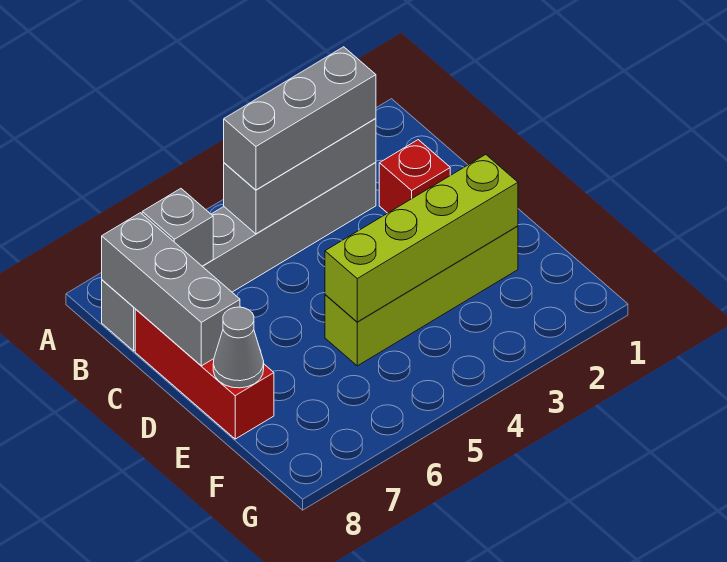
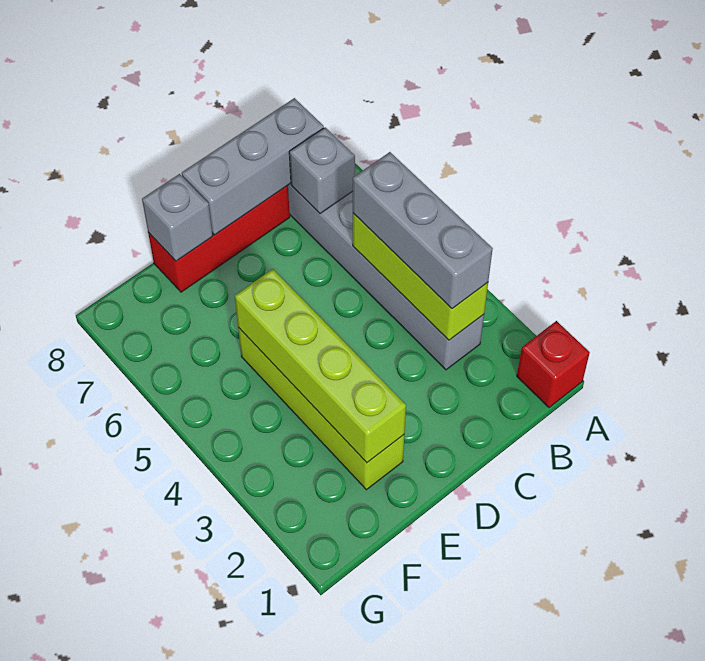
grey brick B3:B5 level 2 -> lime brick B3:B5 level 2
red brick C2 level 1 -> red brick A1 level 1
grey cone E8 level 2 -> grey brick E8 level 2

